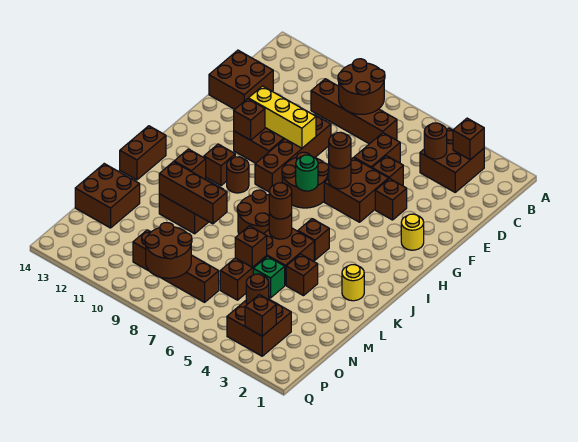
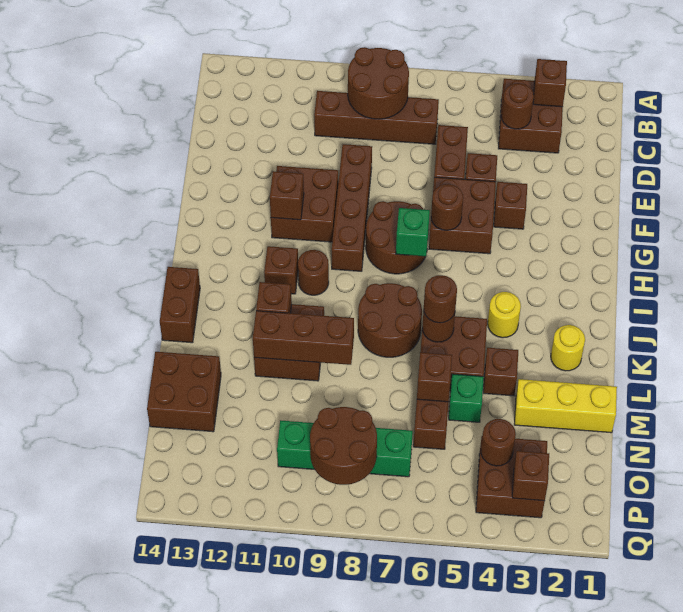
brown brick D13:E14 level 1 -> none
yellow brick F9:F11 level 2 -> yellow brick M1:M3 level 1
yellow round brick G2 level 1 -> yellow round brick J4 level 1
brown round brick G6 level 3 -> none
green round brick H7 level 2 -> green brick H7 level 2
brown brick J5 level 1 -> none
brown brick O7:O10 level 1 -> green brick O7:O10 level 1

